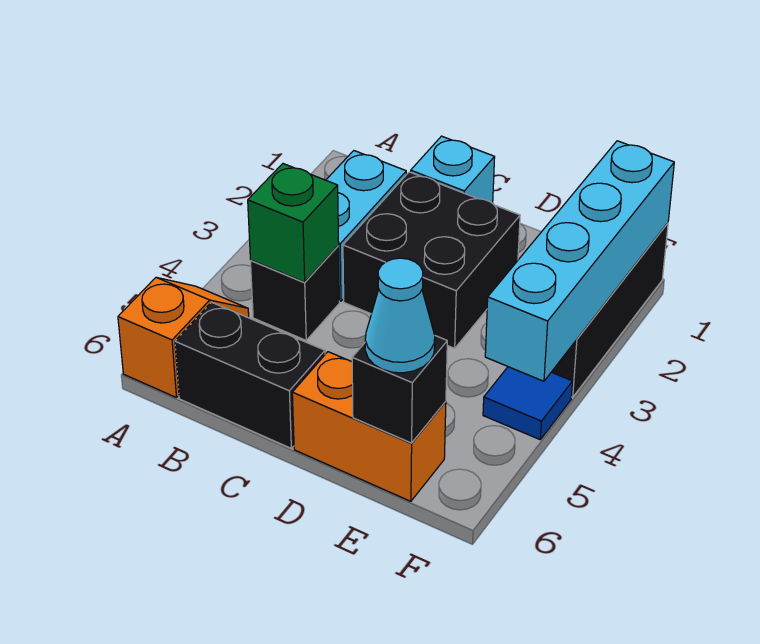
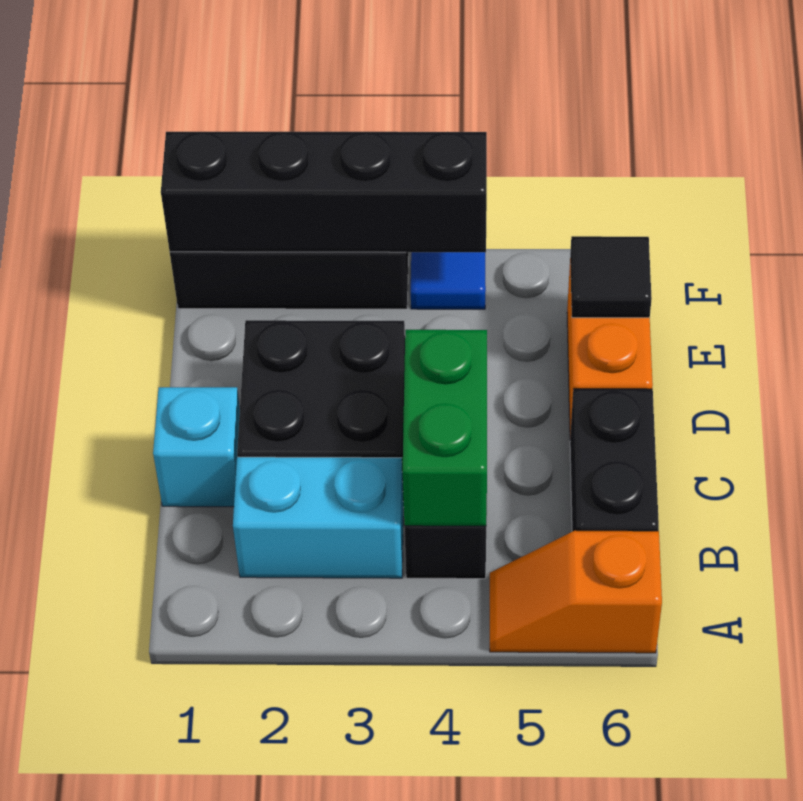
green brick B4 level 2 -> green brick B4:C4 level 2
black brick E6 level 2 -> black tile E6 level 2
cyan cone E6 level 3 -> none
cyan brick F1:F4 level 2 -> black brick F1:F4 level 2

